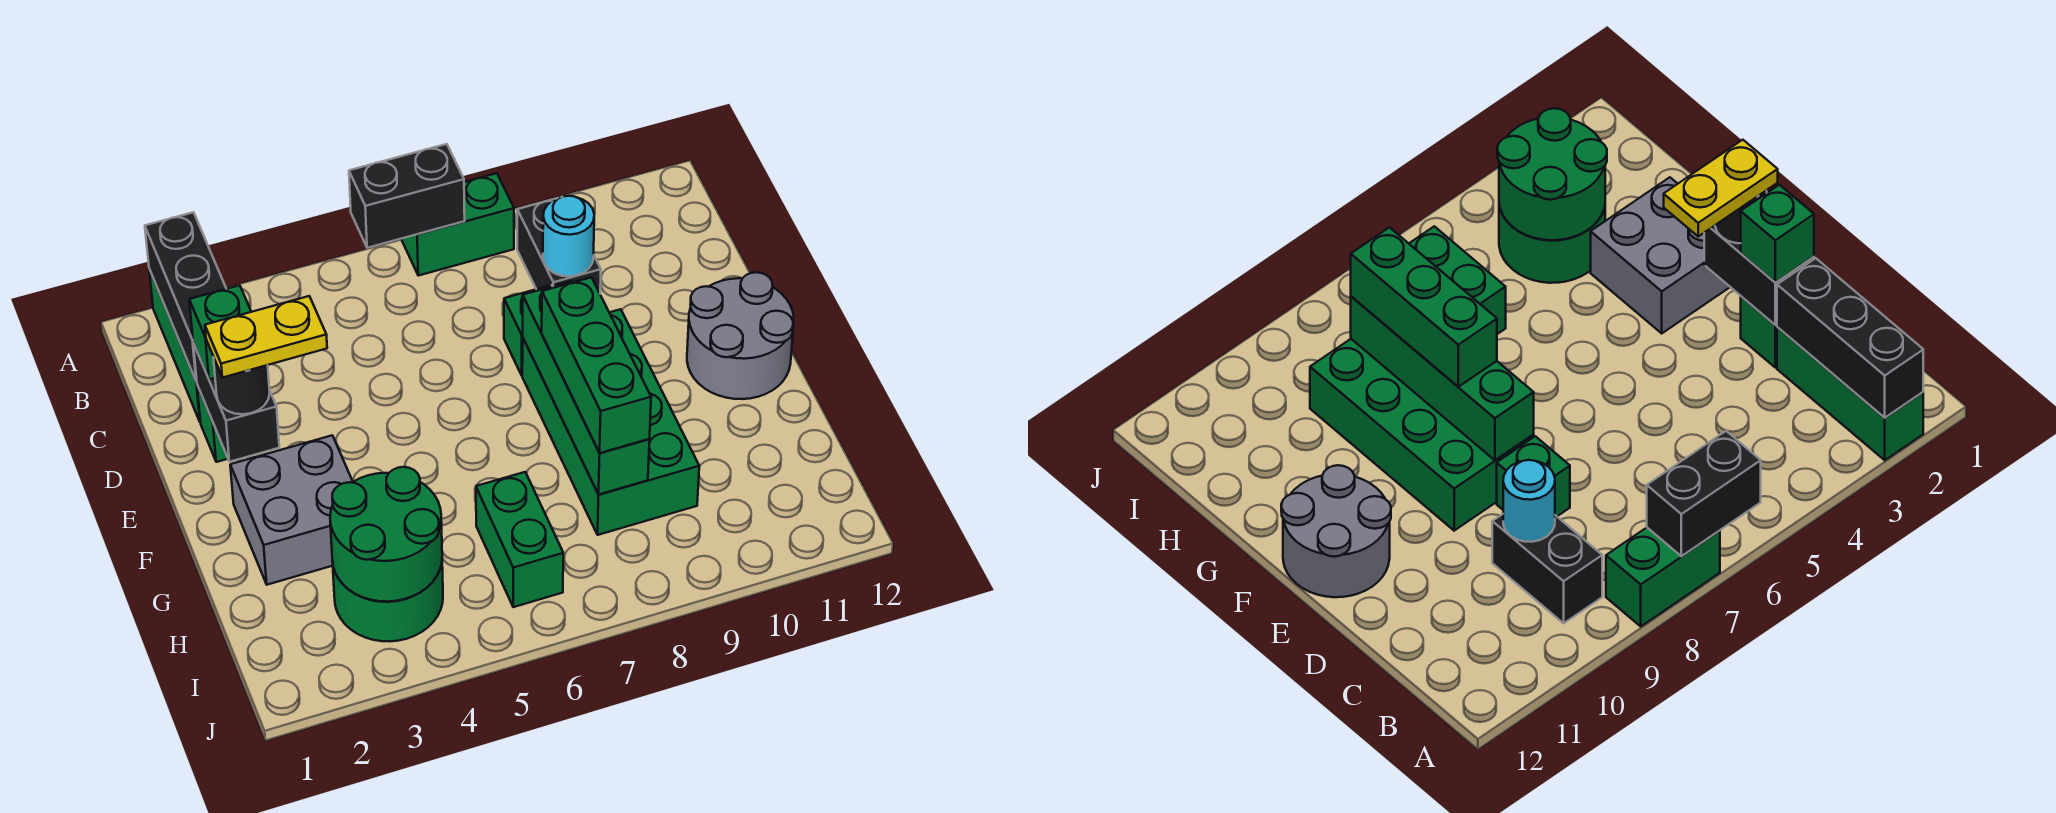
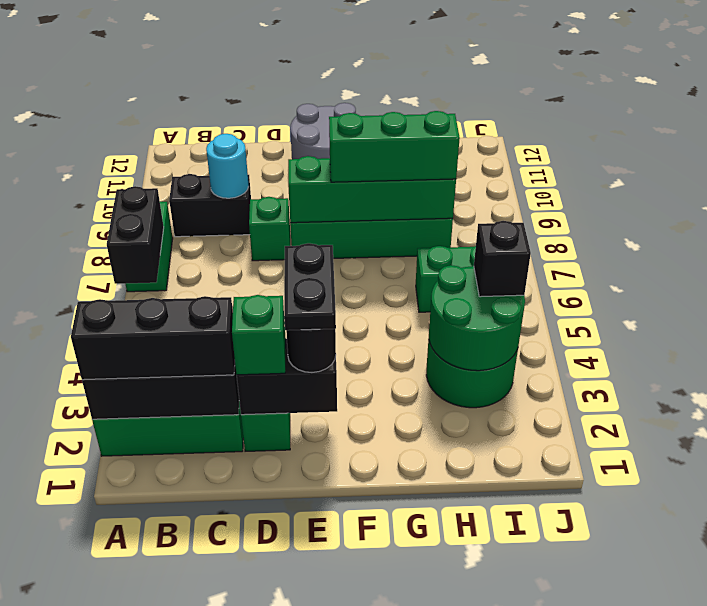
none -> black brick A2:C2 level 3
yellow plate E2:E3 level 4 -> black plate E2:E3 level 4
grey brick F2:G3 level 1 -> none
none -> black brick I4 level 3

